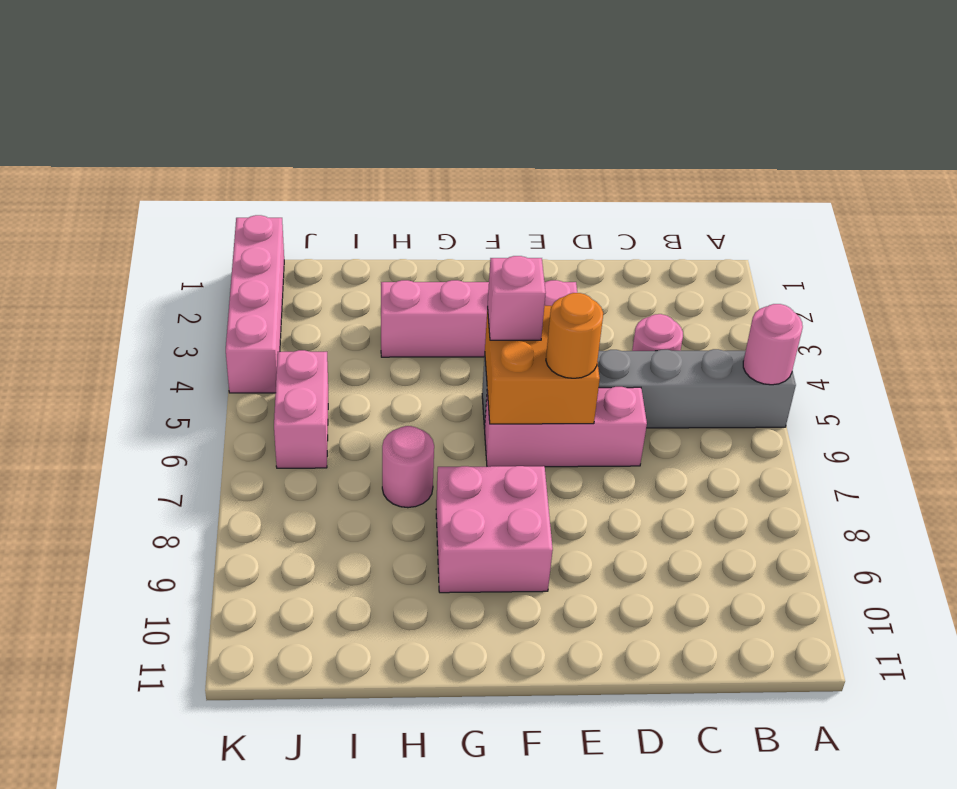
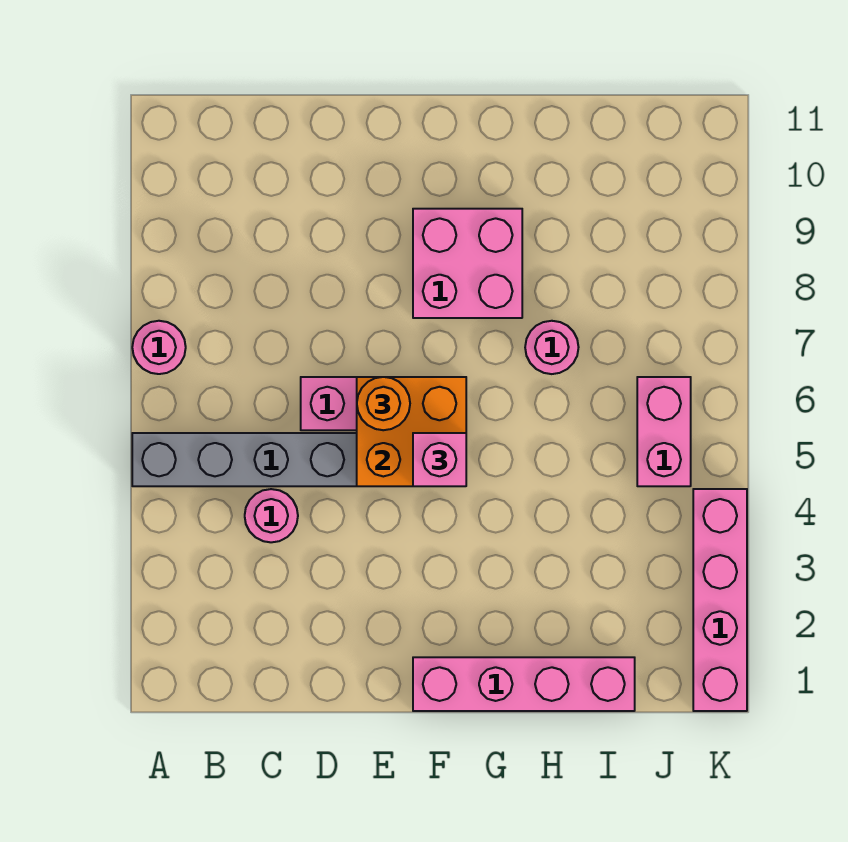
pink round brick A5 level 2 -> pink round brick A7 level 1
pink brick E3:H3 level 1 -> pink brick F1:I1 level 1

